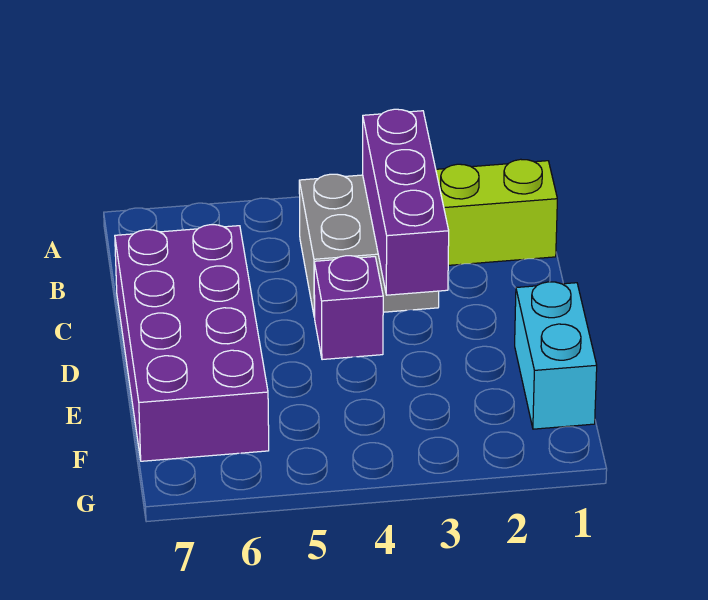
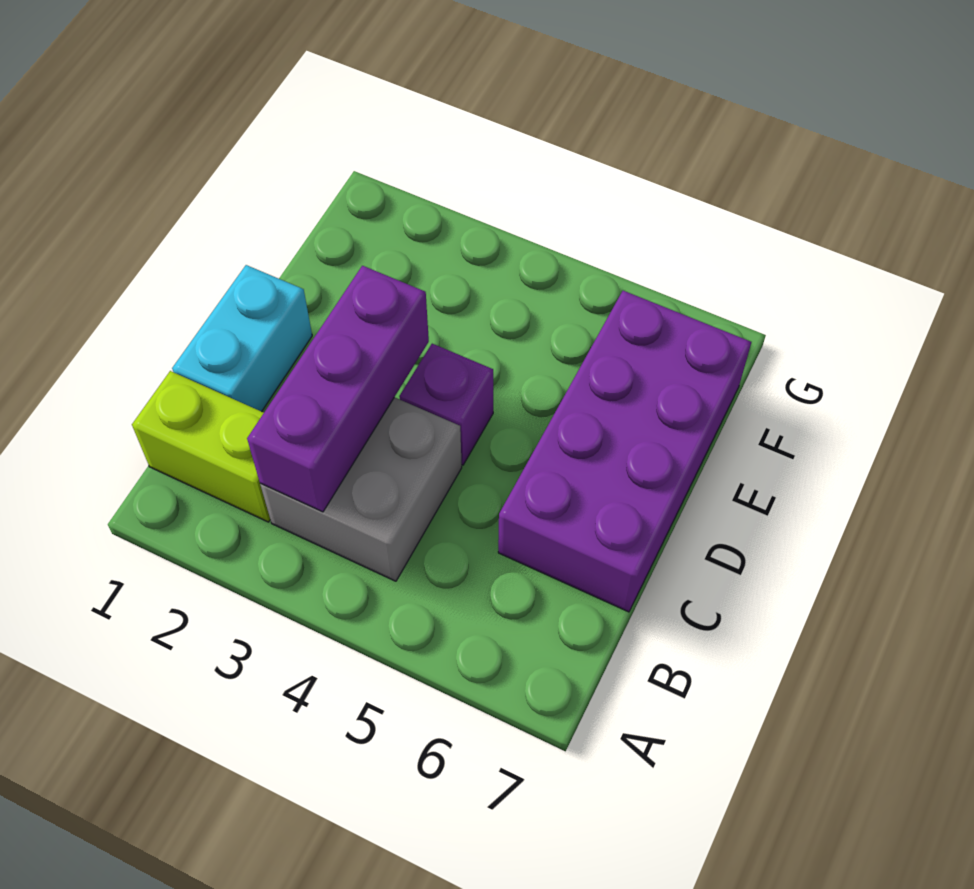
cyan brick E1:F1 level 1 -> cyan brick C1:D1 level 1

